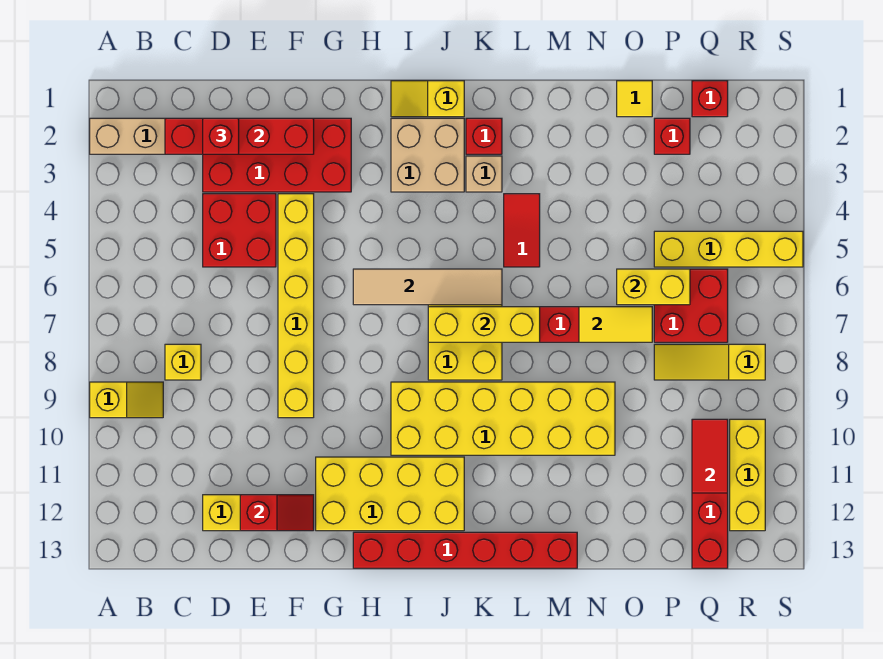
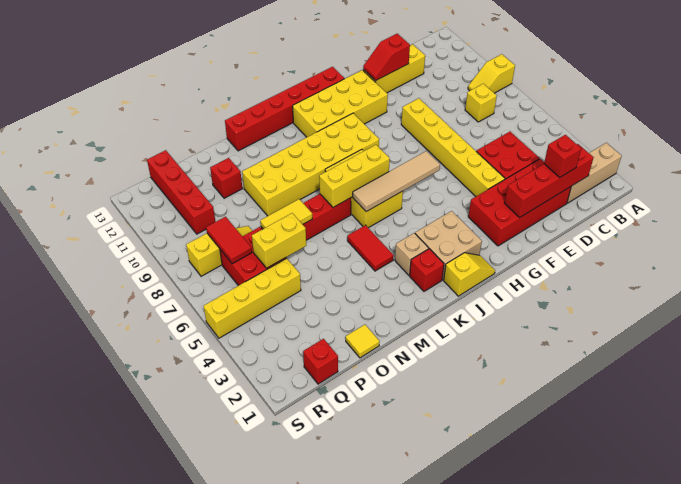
red brick P2 level 1 -> red brick O11 level 1
red tile Q10:Q11 level 2 -> red tile Q7:Q8 level 2
yellow brick R10:R12 level 1 -> none

